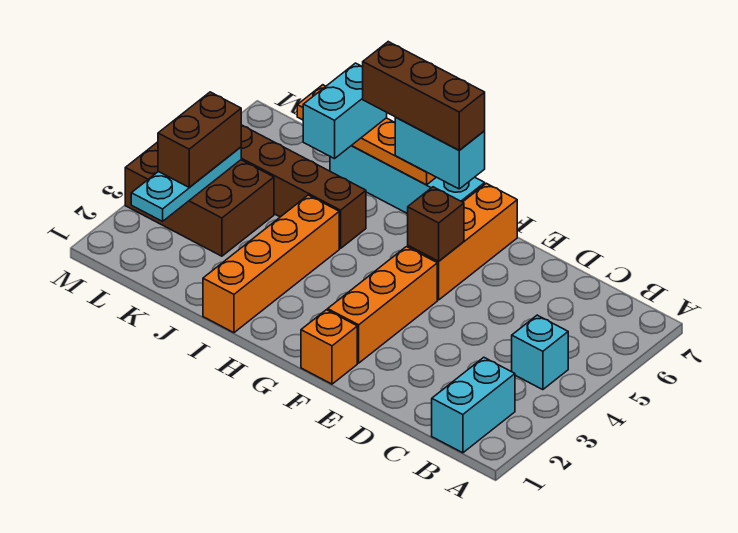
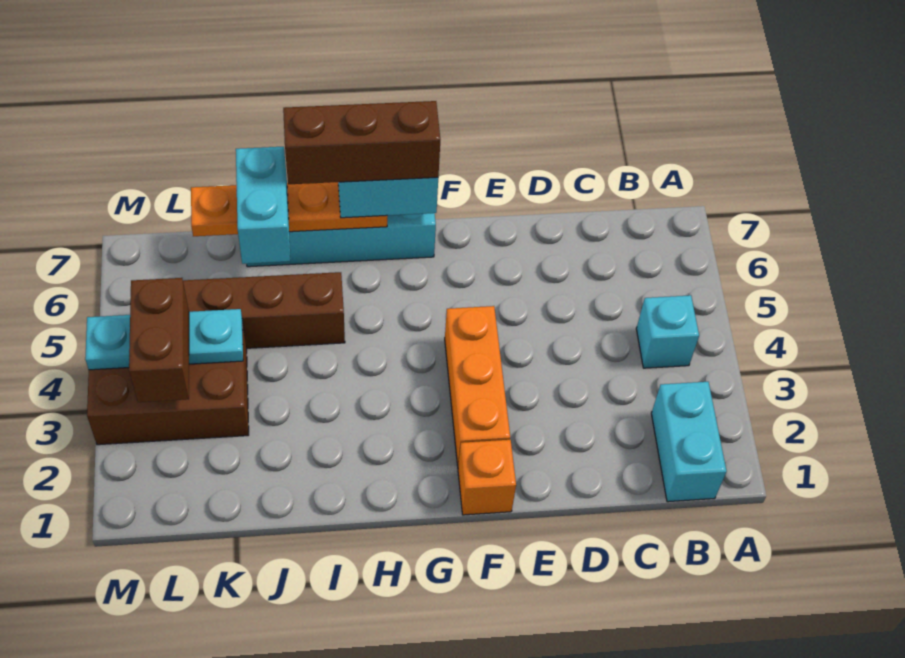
orange brick F5:F7 level 1 -> none
brown brick F5 level 2 -> none
orange brick I1:I4 level 1 -> none
cyan plate L2:L4 level 2 -> cyan plate K4:M4 level 2

